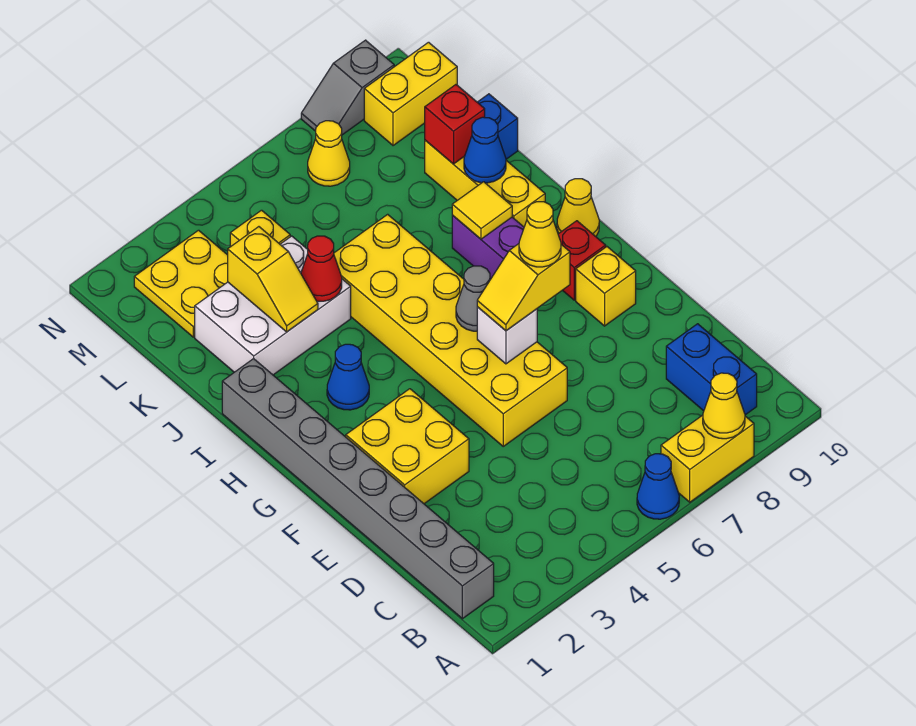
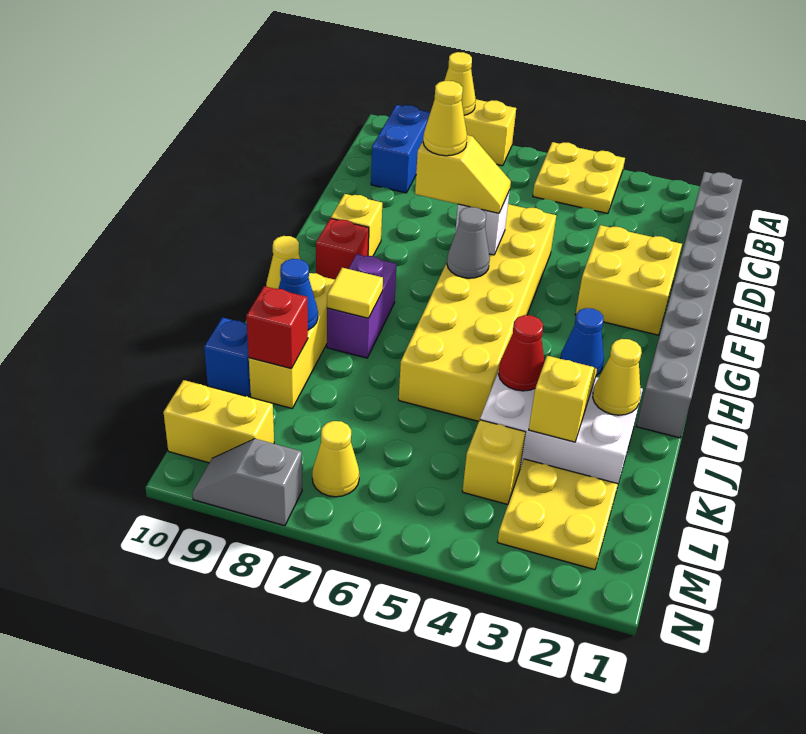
none -> yellow plate A4:B5 level 1
blue cone A6 level 1 -> none
none -> yellow cone J2 level 2
grey slope N8:N9 level 1 top 9 -> grey slope N8:N9 level 1 top 8

